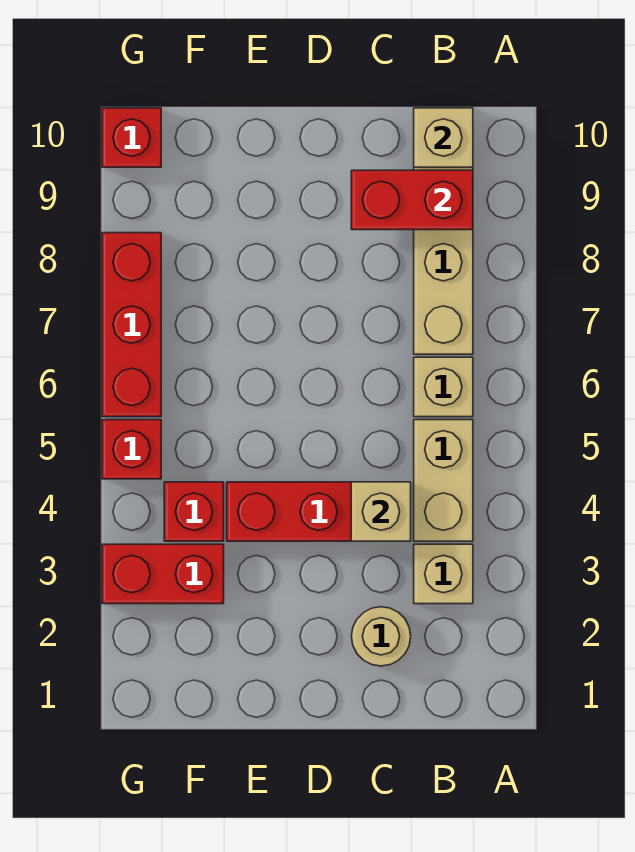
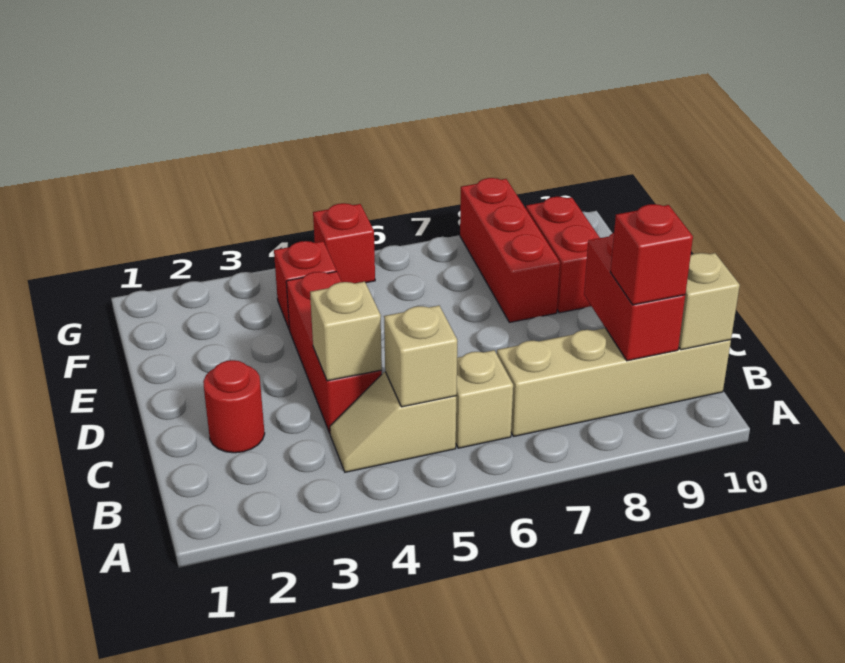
tan brick B3 level 1 -> tan brick B5 level 2
tan brick B4:B5 level 1 -> tan slope B4:B5 level 1 top 5
tan round brick C2 level 1 -> red round brick C2 level 1
red brick F3:G3 level 1 -> red brick E9:F9 level 1
red brick G6:G8 level 1 -> red brick E8:G8 level 1
red brick G10 level 1 -> red brick B9 level 3

